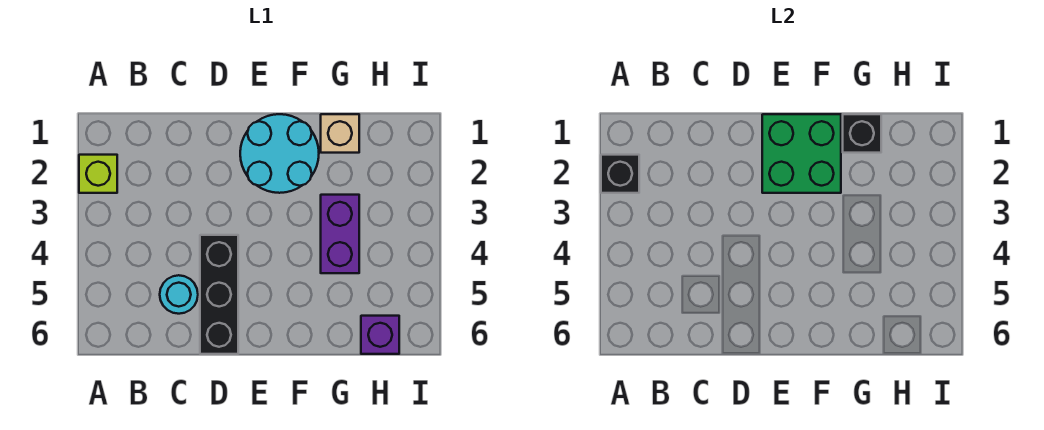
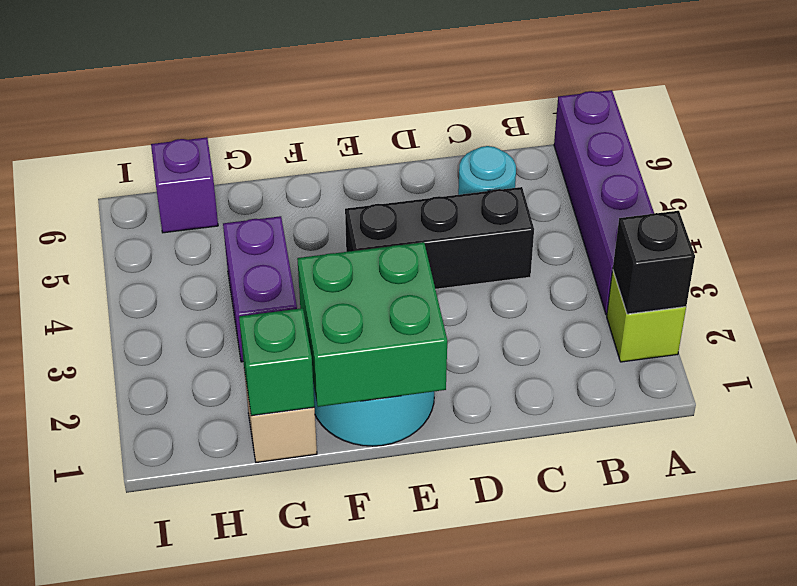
none -> purple brick A3:A6 level 1
black brick D4:D6 level 1 -> black brick C4:E4 level 1
black brick G1 level 2 -> green brick G1 level 2

